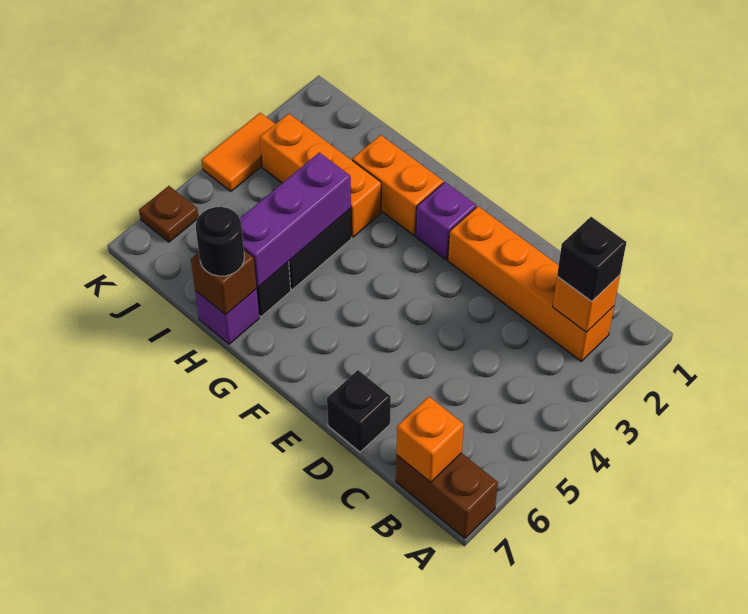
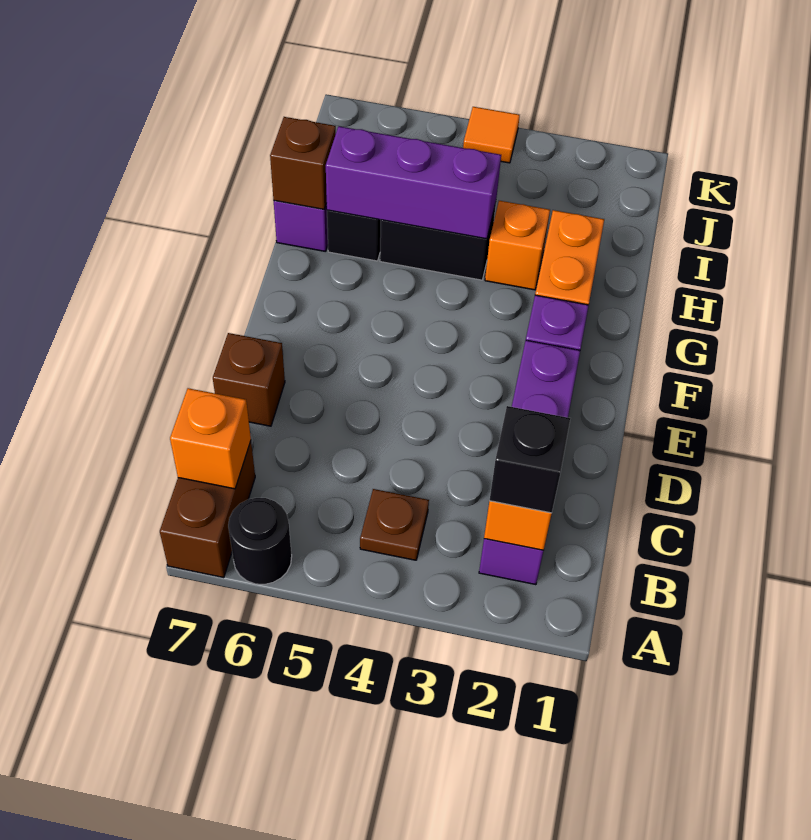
orange brick B2:E2 level 1 -> purple brick B2:E2 level 1
black brick D7 level 1 -> brown brick D7 level 1
orange brick H3:J3 level 1 -> orange brick H3 level 1
black round brick H7 level 3 -> black round brick A6 level 1
orange tile K3:K4 level 1 -> orange tile K4 level 1
brown plate K6 level 1 -> brown plate B4 level 1

